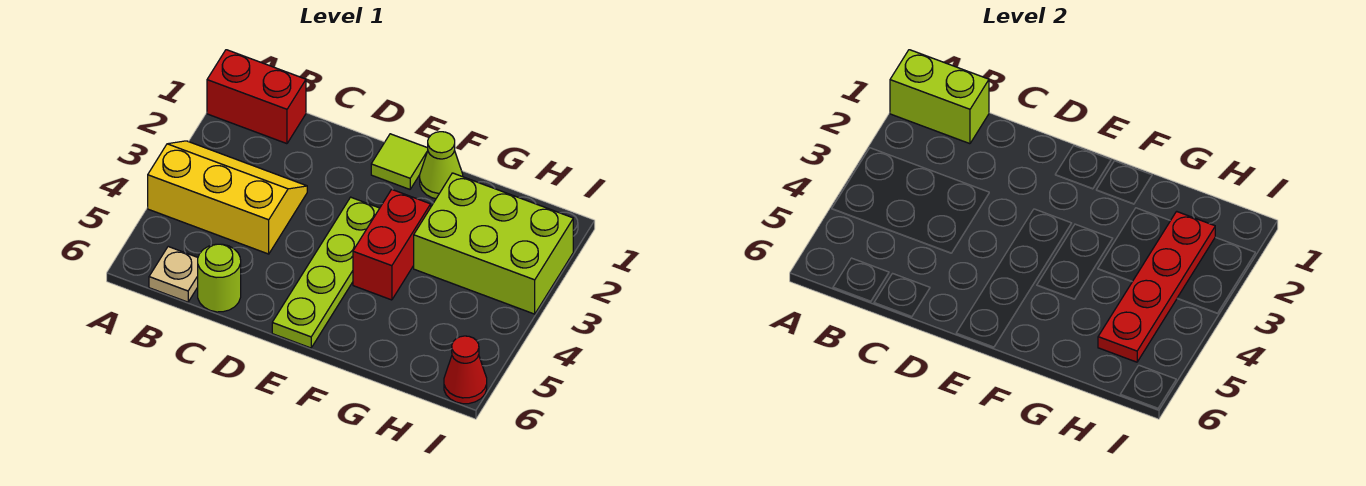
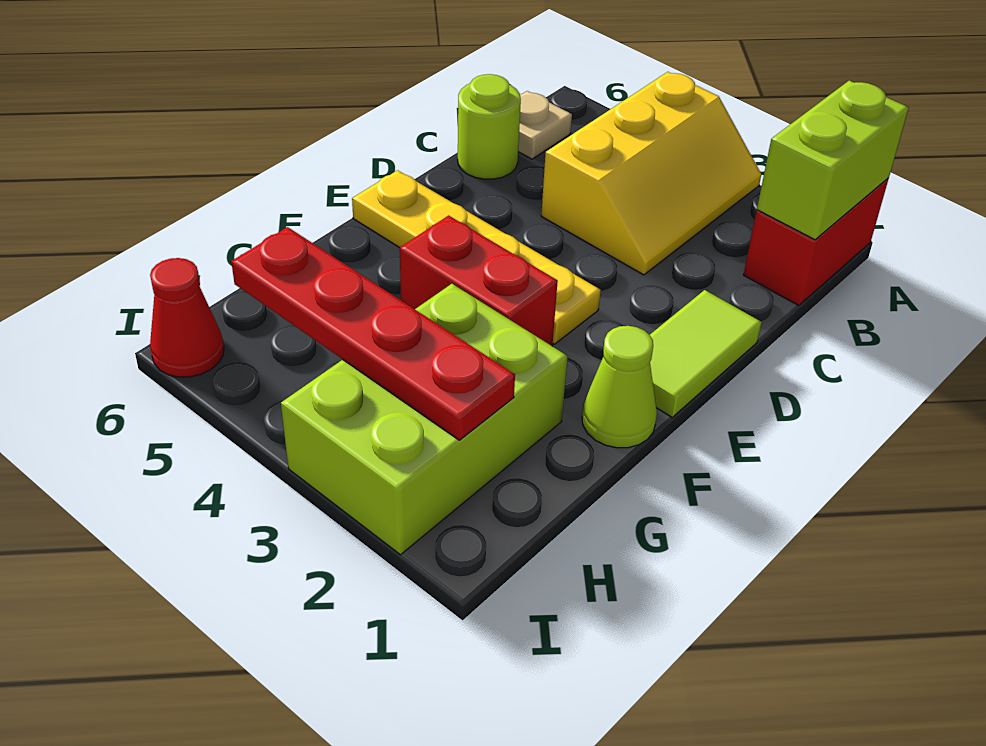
lime tile E1 level 1 -> lime tile D1:E1 level 1
lime plate E3:E6 level 1 -> yellow plate E3:E6 level 1

